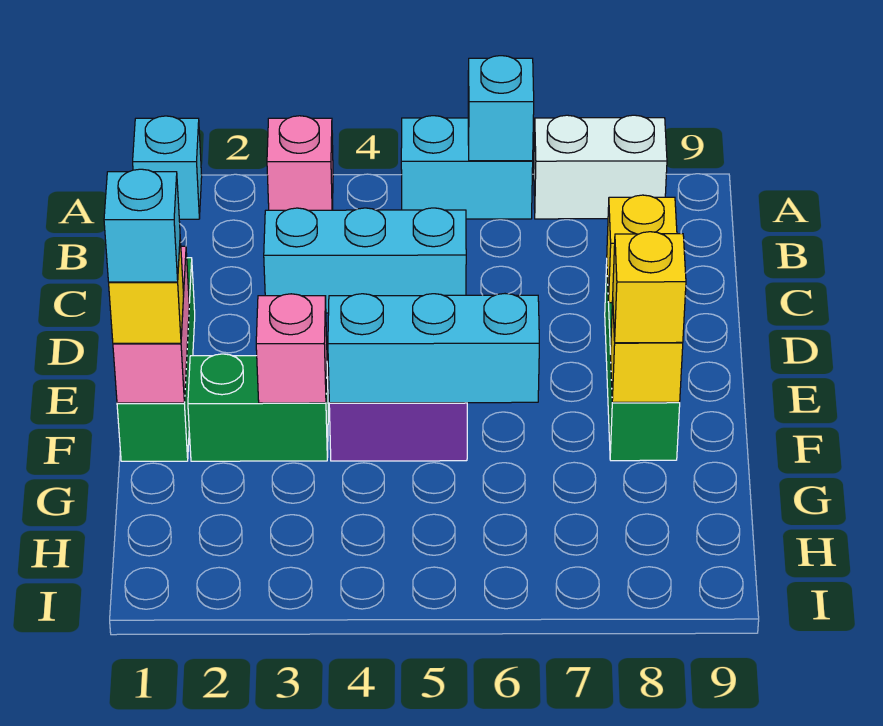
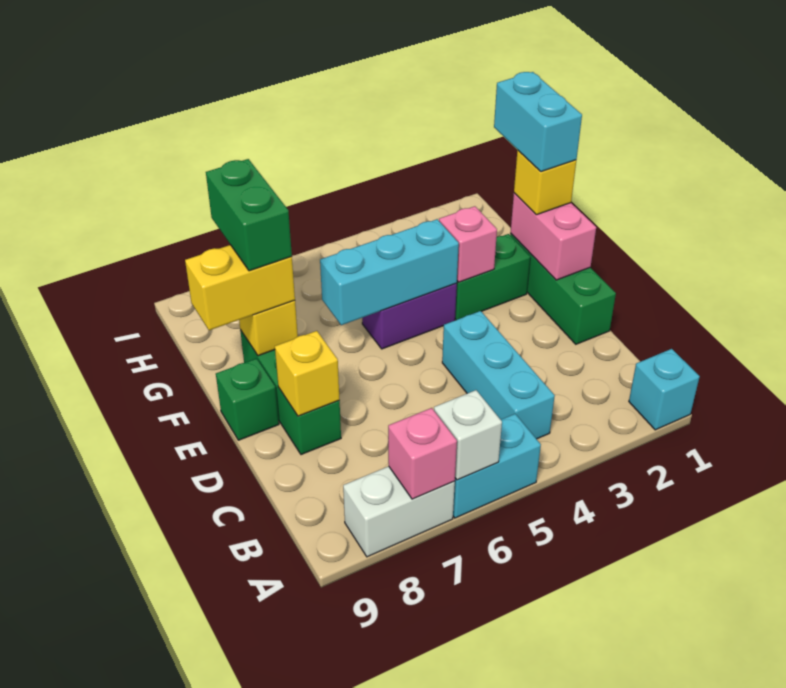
pink brick A3 level 1 -> pink brick A7 level 2
cyan brick A6 level 2 -> white brick A6 level 2
cyan brick C3:C5 level 1 -> cyan brick B4:D4 level 1
none -> green brick E9 level 1
cyan brick F1 level 4 -> cyan brick F1:G1 level 4
yellow brick F8 level 3 -> yellow brick F8:F9 level 3
none -> green brick F8:G8 level 4

